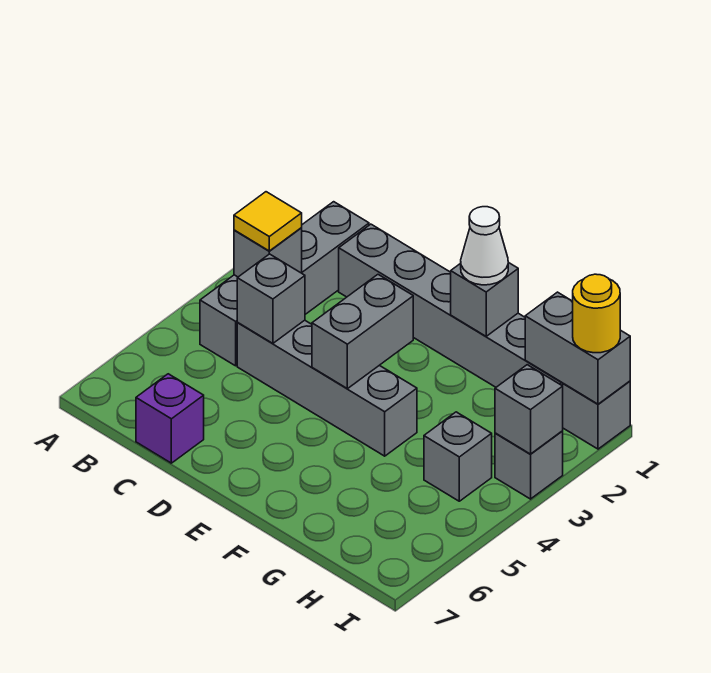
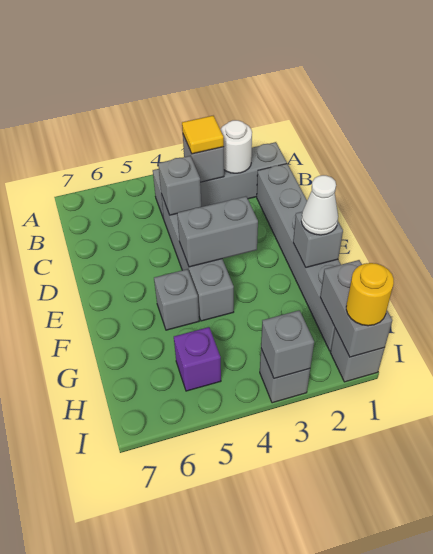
none -> white round brick B2 level 2
purple brick C7 level 1 -> purple brick H5 level 1
grey brick H4 level 1 -> grey brick F5 level 1

